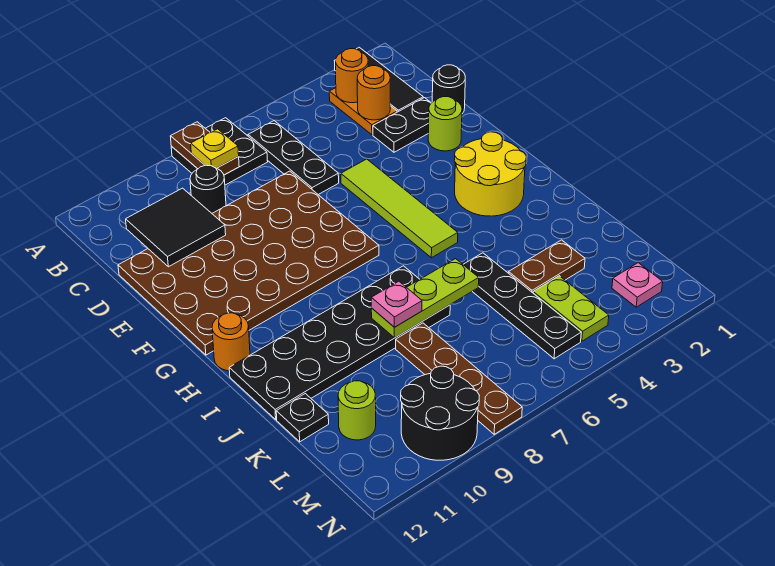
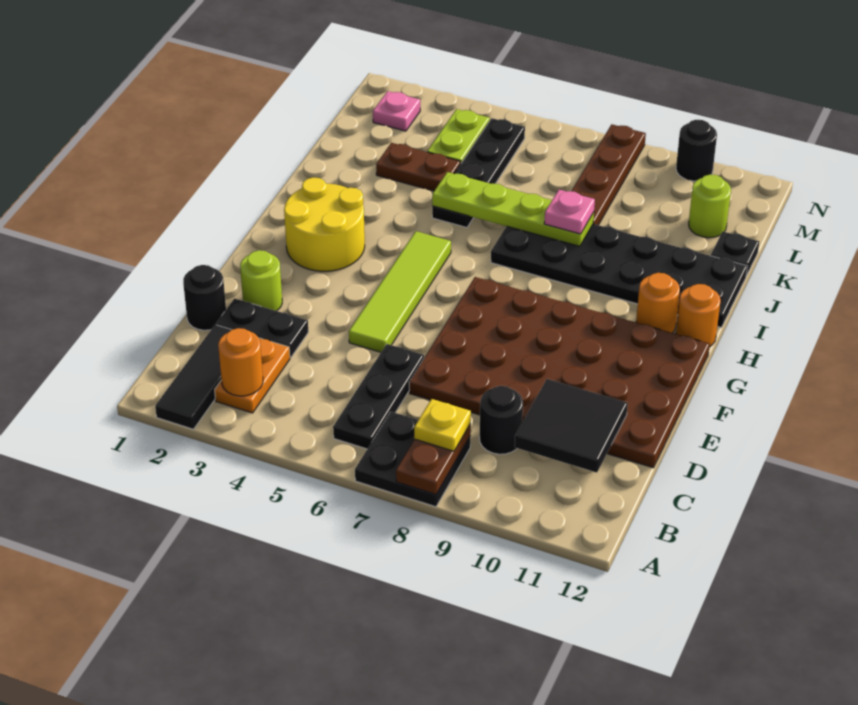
orange round brick C3 level 2 -> orange round brick H11 level 1
lime plate J6:J8 level 2 -> lime plate J5:J8 level 2
black round brick M9:N10 level 1 -> black round brick N10 level 1

